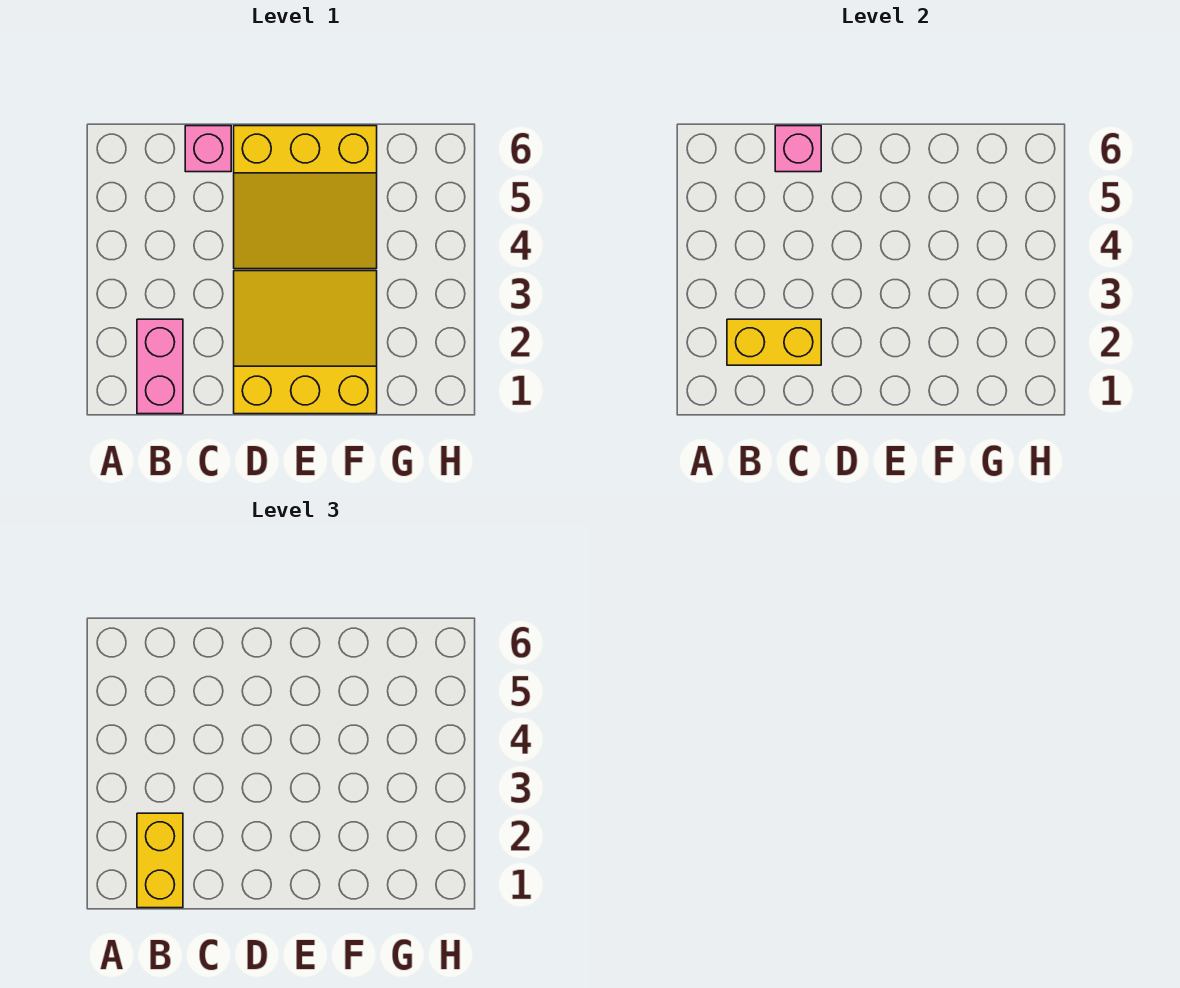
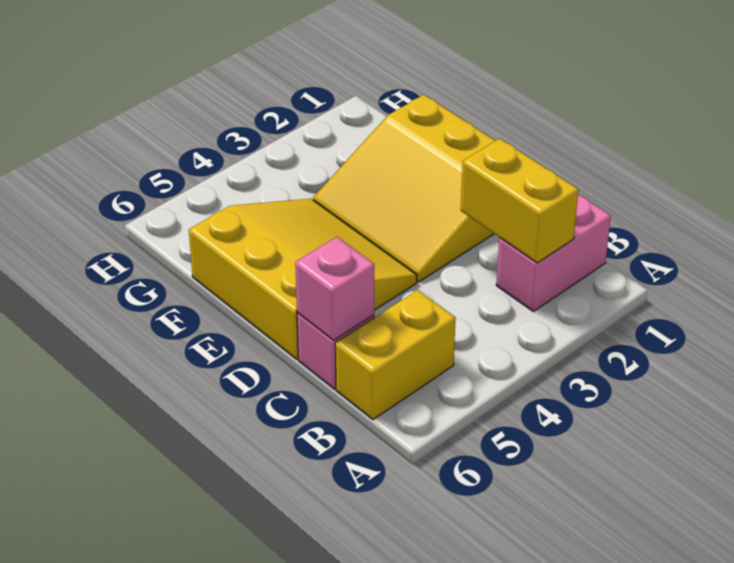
yellow brick B1:B2 level 3 -> yellow brick B5:B6 level 1

